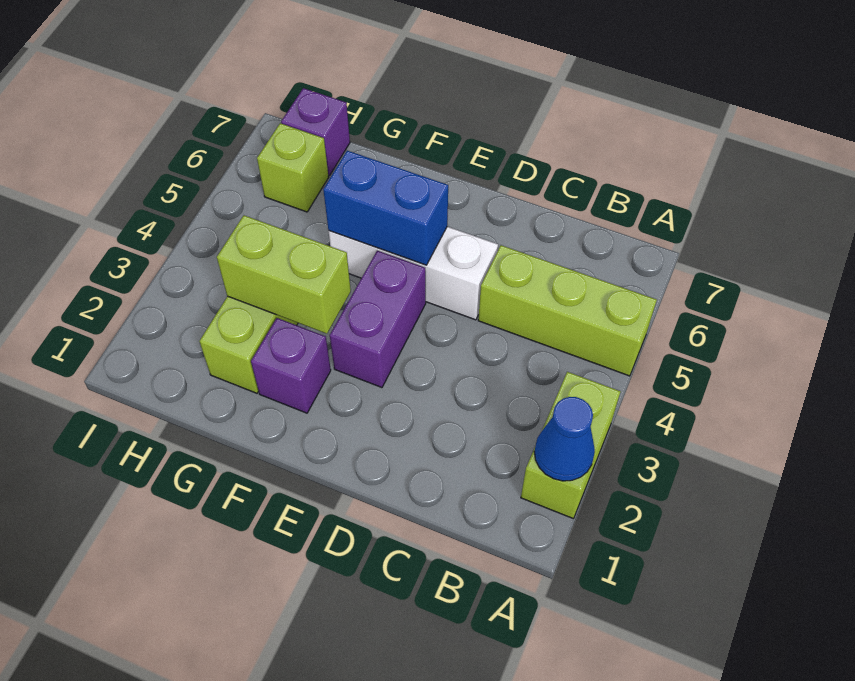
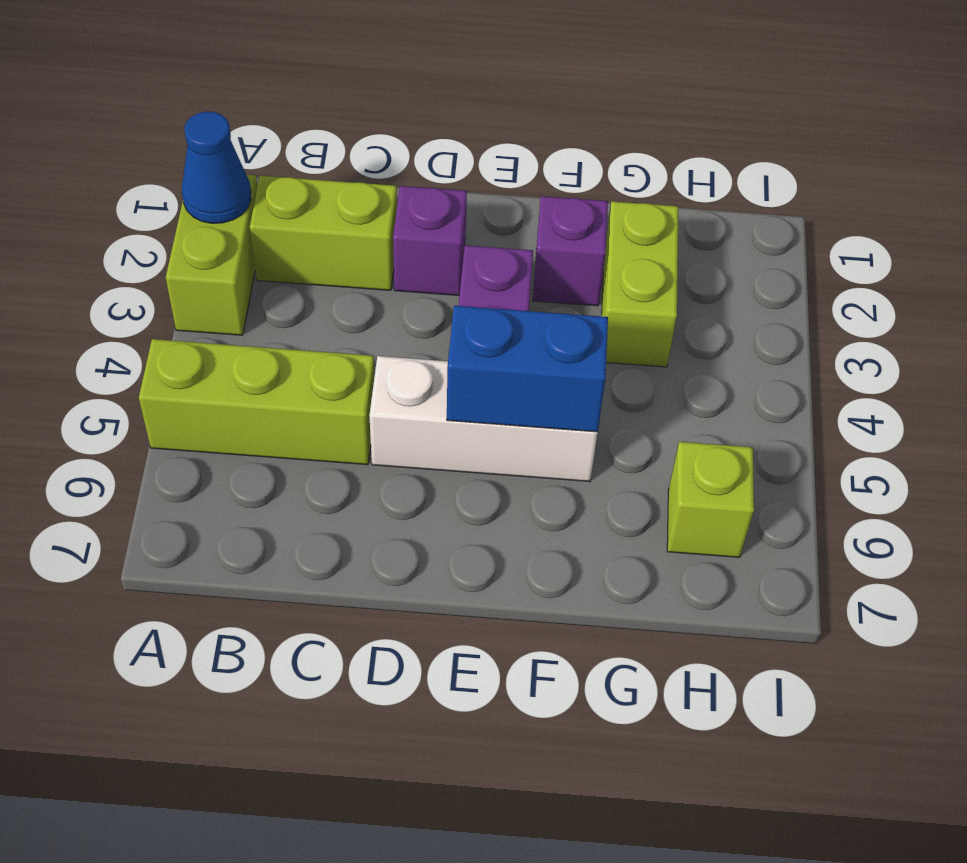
lime brick F3:G3 level 2 -> lime brick B2:C2 level 1
purple brick H7 level 1 -> purple brick D2 level 1

